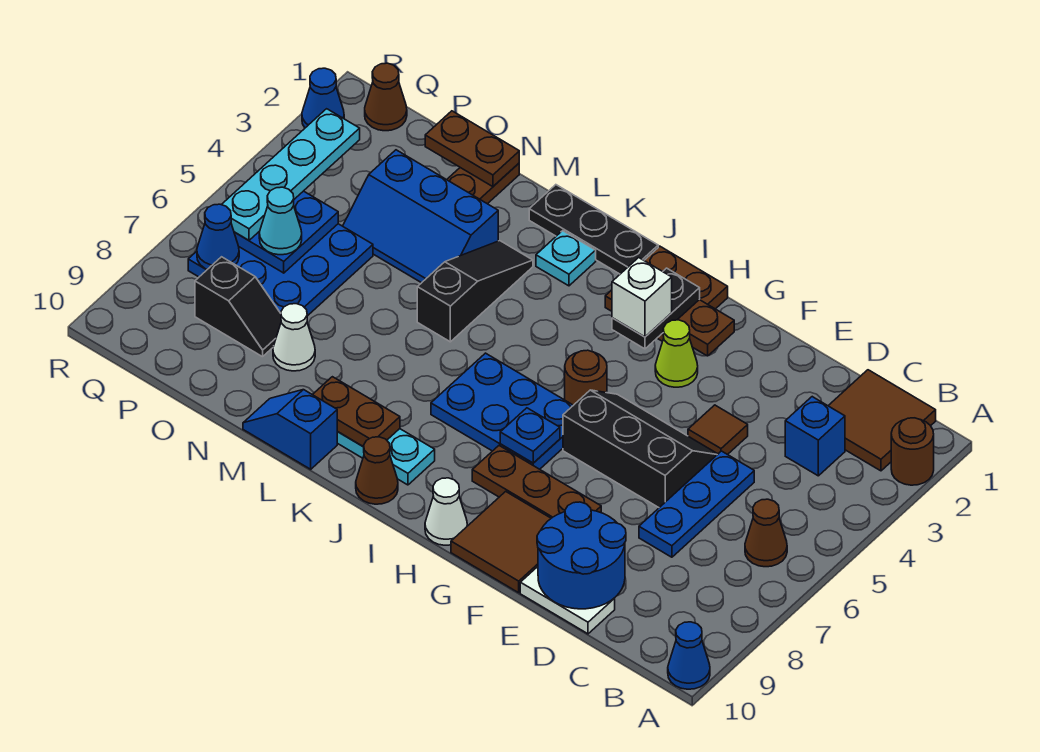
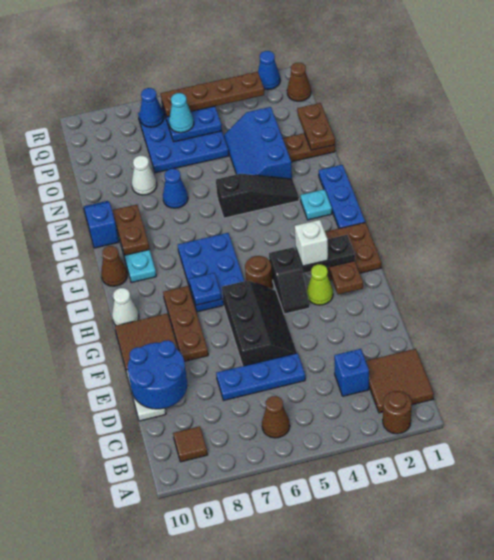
blue cone A10 level 1 -> blue cone M7 level 1
brown tile E4 level 1 -> brown tile B9 level 1
black plate J1:L1 level 1 -> blue plate J1:L1 level 1
black slope O8:P8 level 1 top P -> black slope G4:H4 level 1 top H
cyan plate Q3:Q6 level 3 -> brown plate Q3:Q6 level 3

